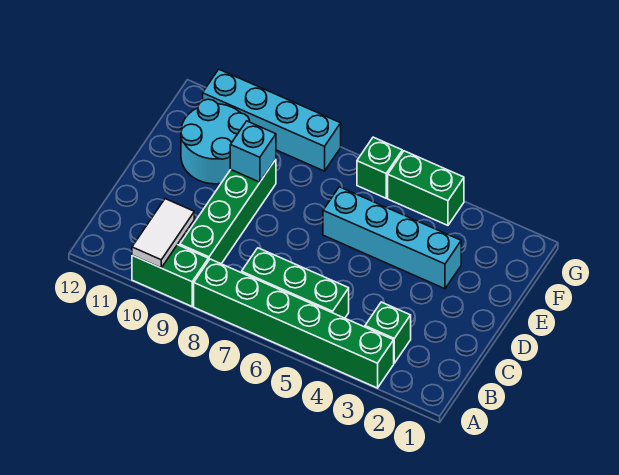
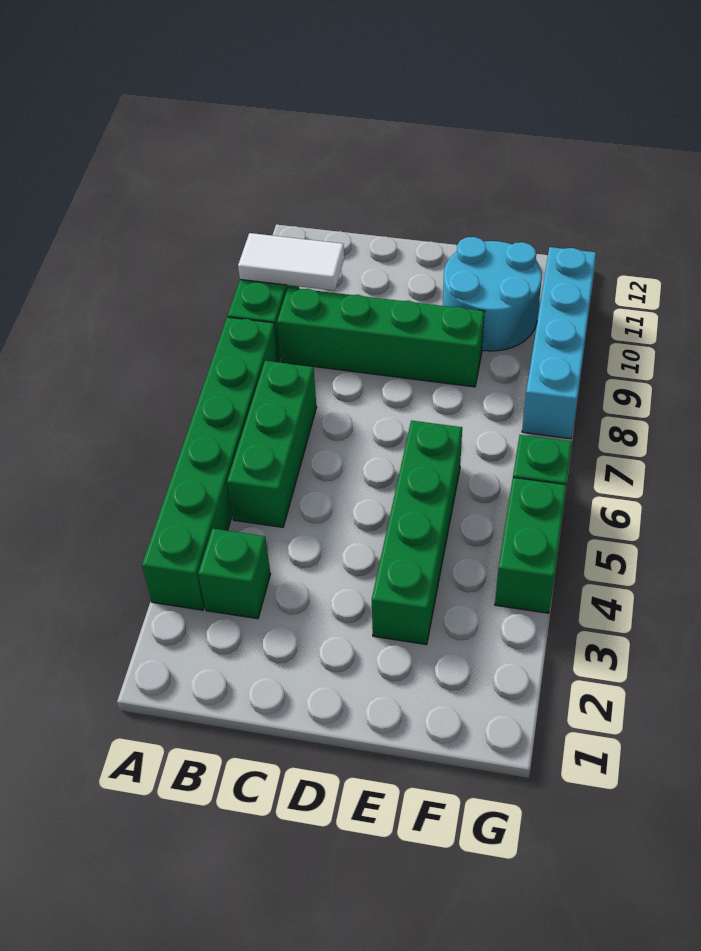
cyan brick E3:E6 level 1 -> green brick E3:E6 level 1
cyan brick E9 level 2 -> none

